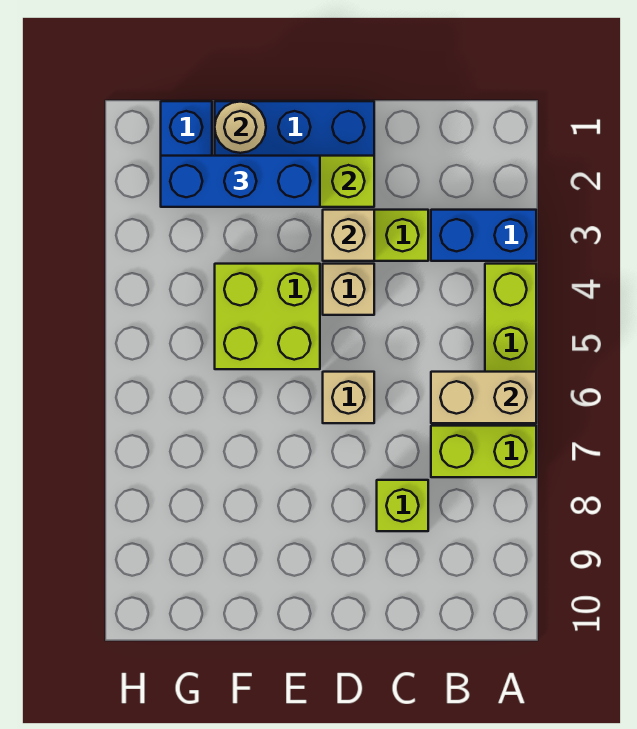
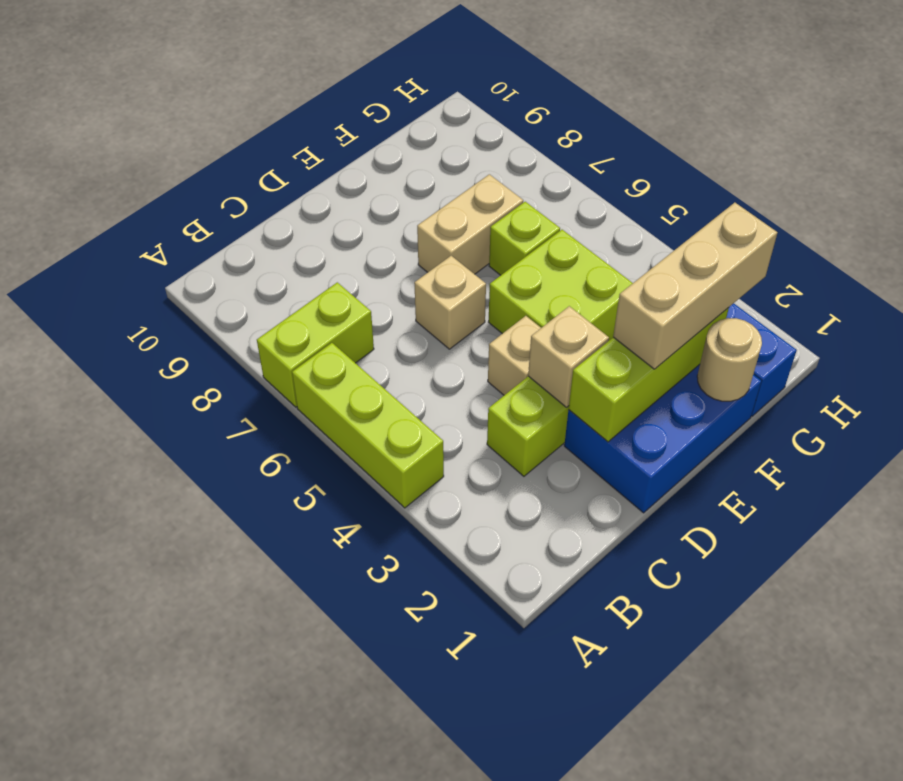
blue brick A3:B3 level 1 -> none
tan brick A6:B6 level 2 -> tan brick E7:F7 level 1
lime brick C8 level 1 -> lime brick F6 level 1
blue brick E2:G2 level 3 -> tan brick E2:G2 level 3

